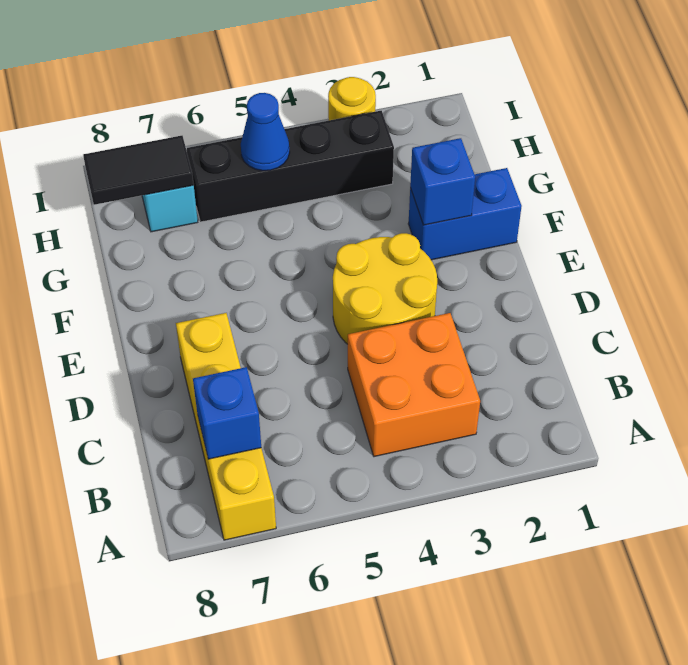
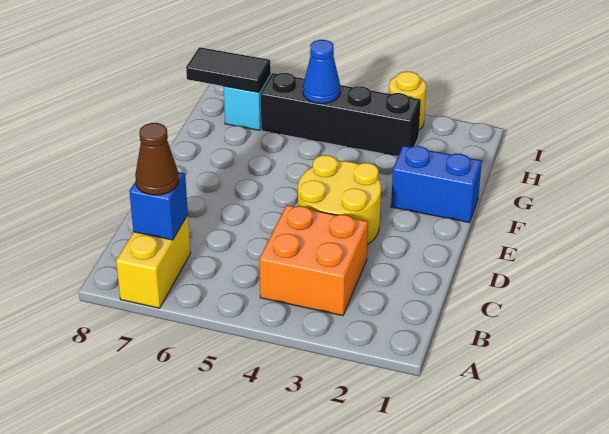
yellow brick A7:D7 level 1 -> yellow brick A7:B7 level 1
none -> brown cone B7 level 3
blue brick F2 level 2 -> none

